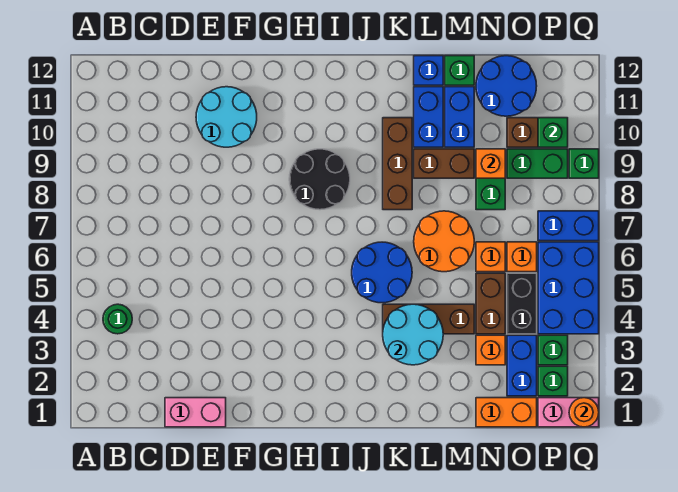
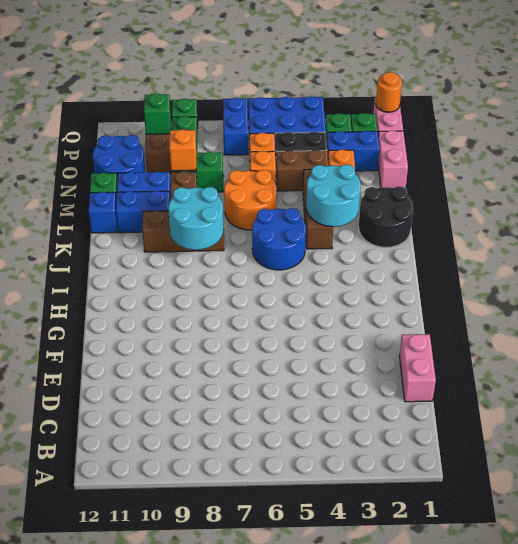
green round brick B4 level 1 -> none
cyan round brick E10:F11 level 1 -> cyan round brick J8:K9 level 2
black round brick H8:I9 level 1 -> black round brick K1:L2 level 1
orange brick N1:O1 level 1 -> pink brick N1:O1 level 1

